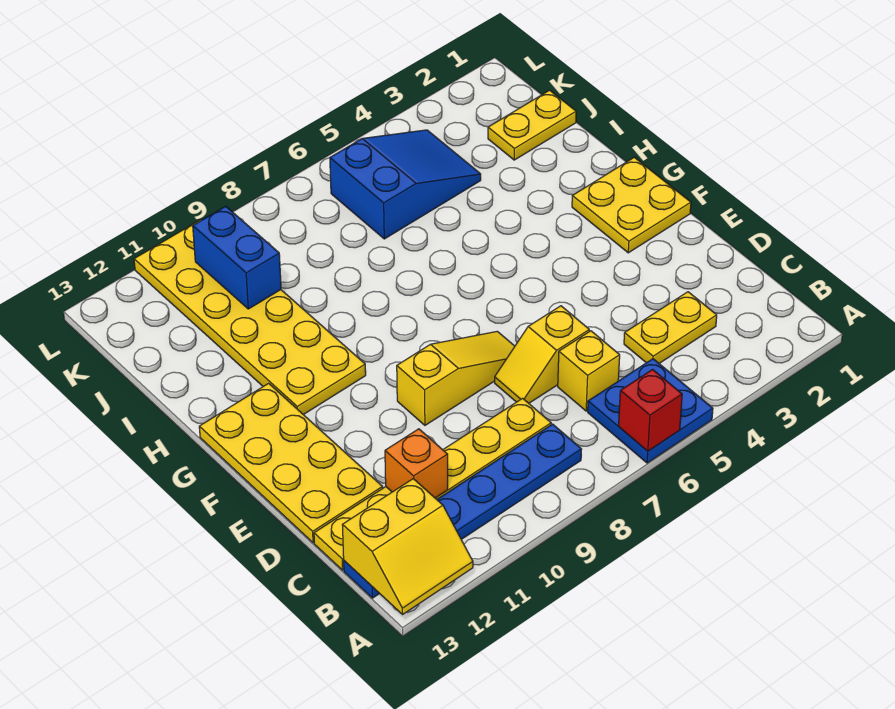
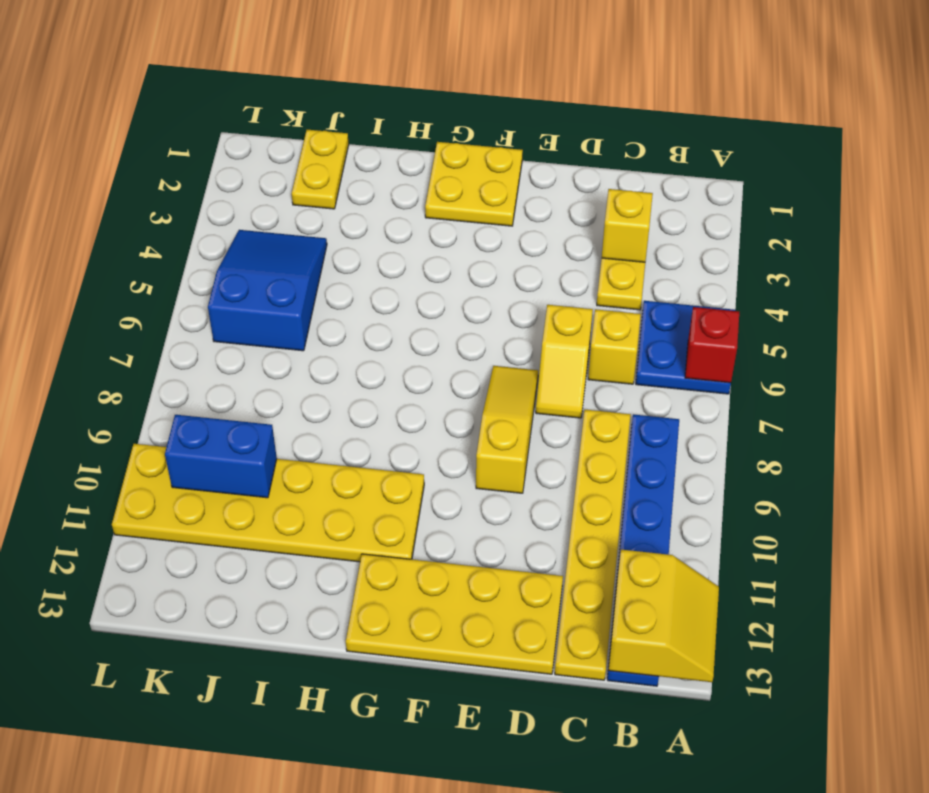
none -> yellow brick C3 level 2
orange brick C11 level 2 -> none

